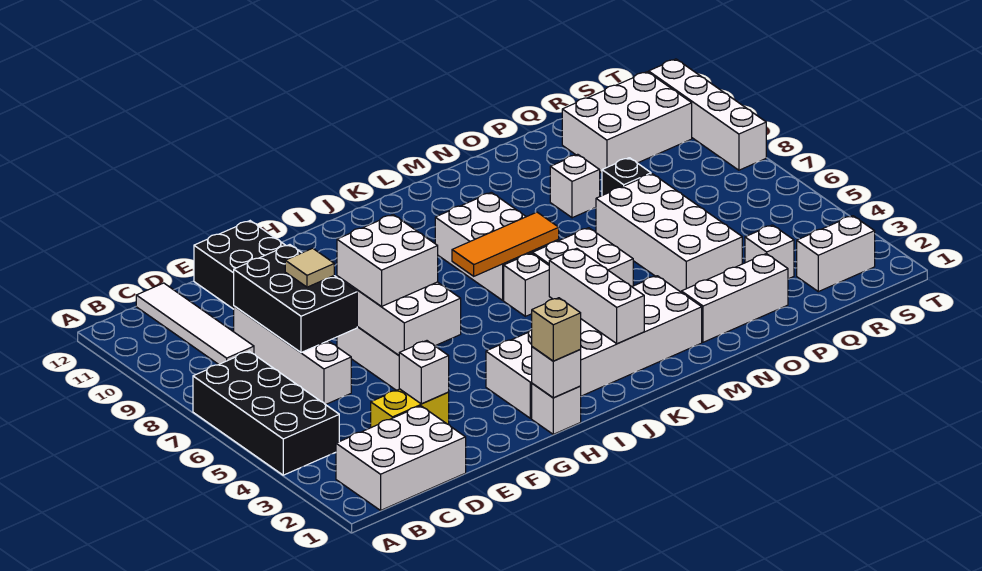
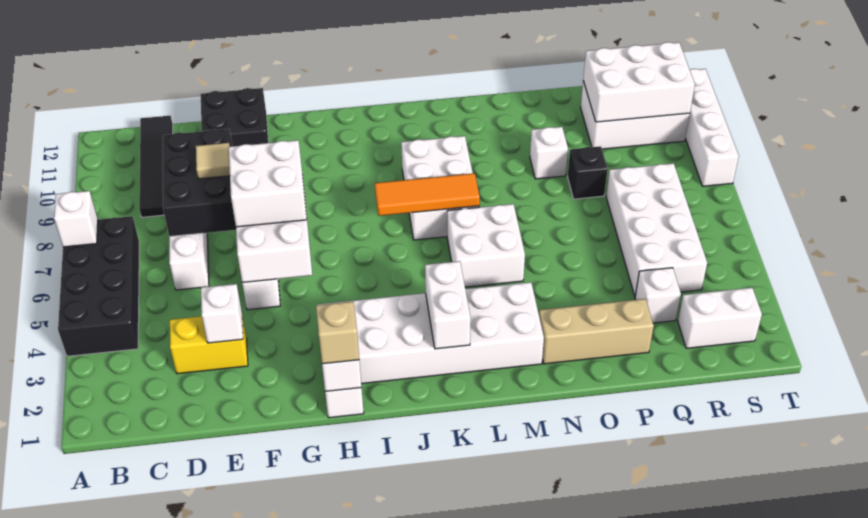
white brick B1:D2 level 1 -> white brick Q10:S11 level 2
white tile C9:C12 level 1 -> black tile C9:C12 level 1
white brick K2:K4 level 2 -> white brick K2:K3 level 2
white brick K6 level 1 -> white brick A7 level 2
white brick N2:P2 level 1 -> tan brick N2:P2 level 1
white brick O4:P7 level 1 -> white brick Q4:R7 level 1

